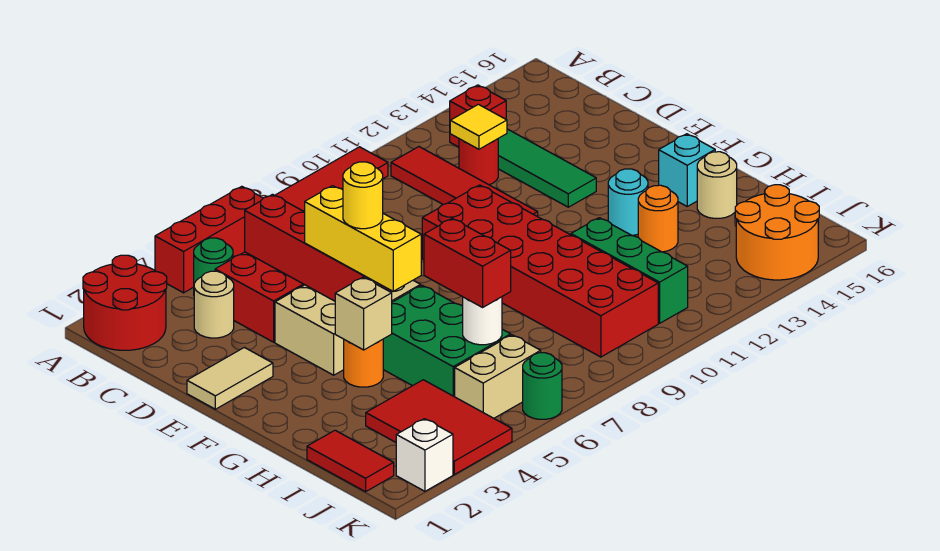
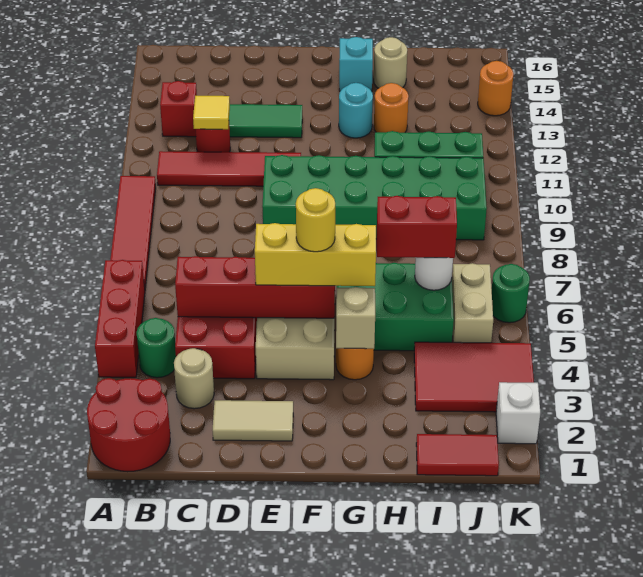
tan tile E1:E2 level 1 -> tan tile D2:E2 level 1
red brick E9:J10 level 1 -> green brick E9:J10 level 1
orange round brick J14:K15 level 1 -> orange round brick K14 level 1

